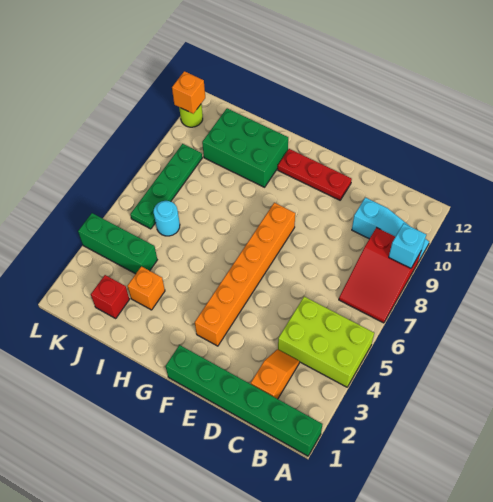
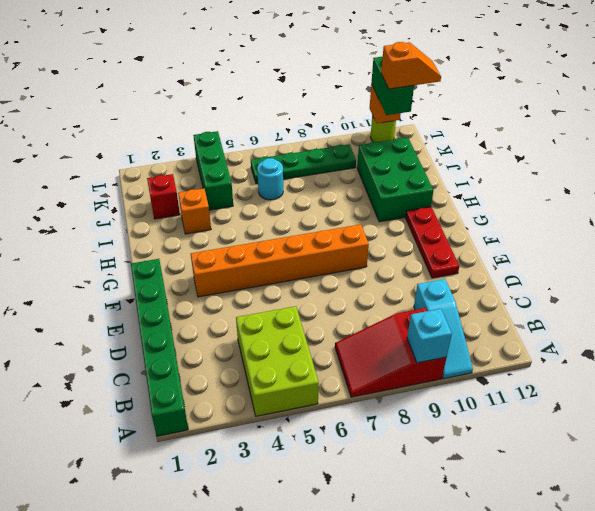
orange slope C2:C3 level 1 top 2 -> orange slope K11:K12 level 4 top 11
none -> green brick K11:L11 level 3

